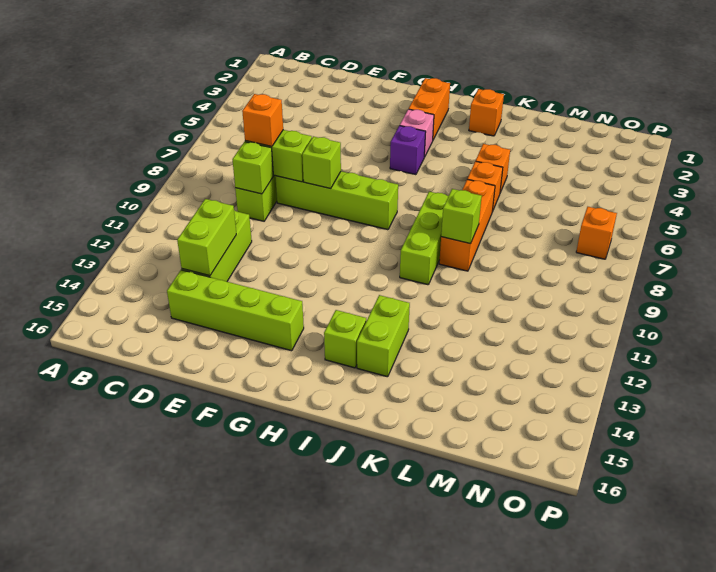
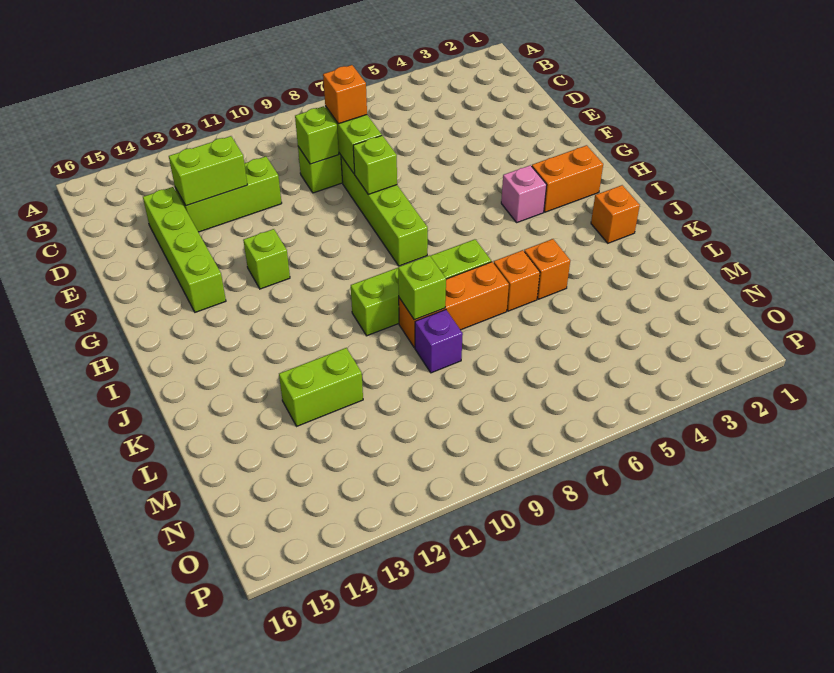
purple brick H5 level 1 -> purple brick L9 level 1
lime brick I14 level 1 -> lime brick G12 level 1
lime brick J8:J10 level 1 -> lime brick J7:J10 level 1
lime brick J13:J14 level 1 -> lime brick L12:L13 level 1
orange brick O7 level 1 -> none

